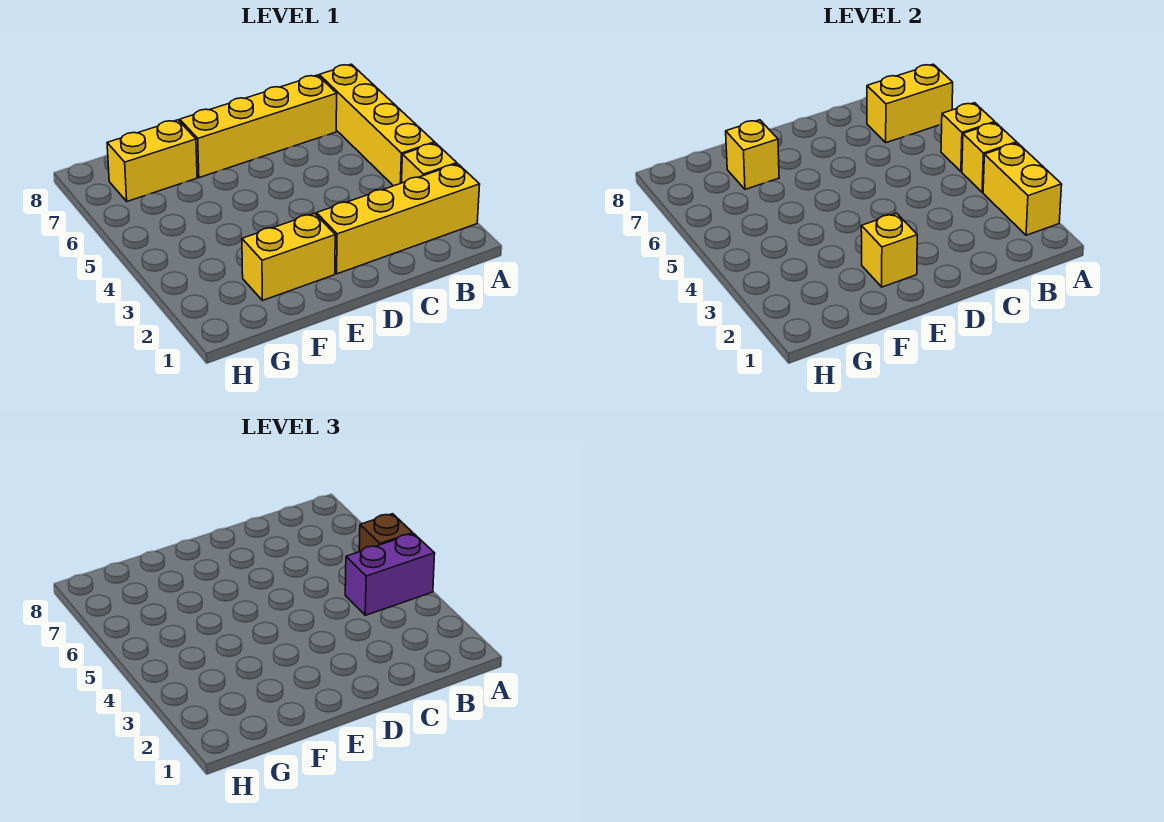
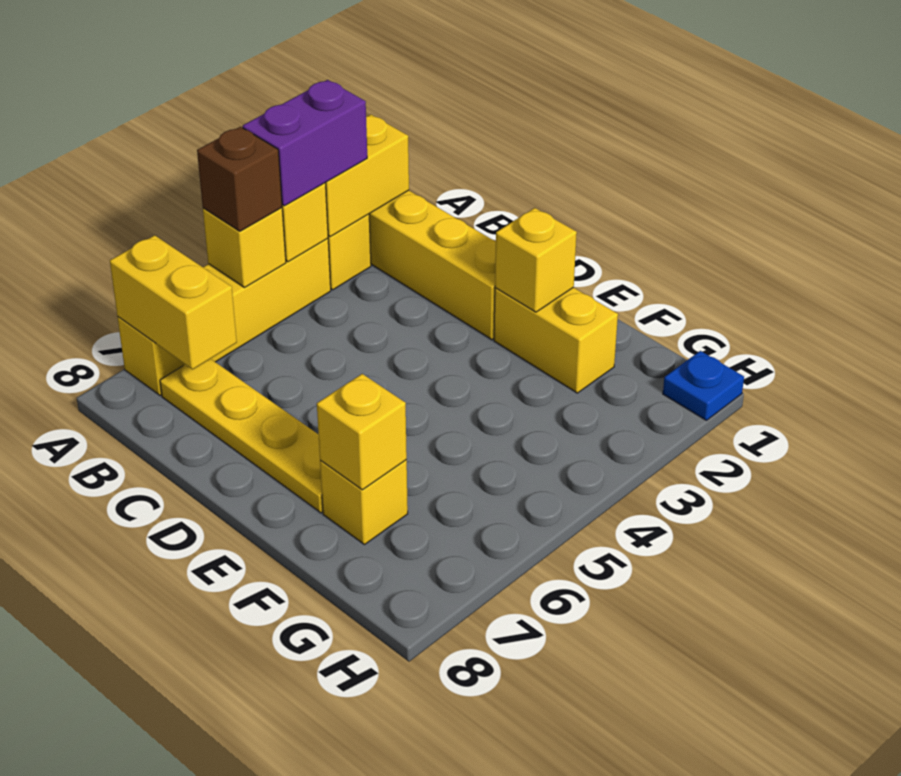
purple brick A4:B4 level 3 -> purple brick A3:A4 level 3
yellow brick B7:E7 level 1 -> yellow plate B7:E7 level 1
yellow brick F7:G7 level 1 -> yellow brick F7 level 1
none -> blue plate H1 level 1

